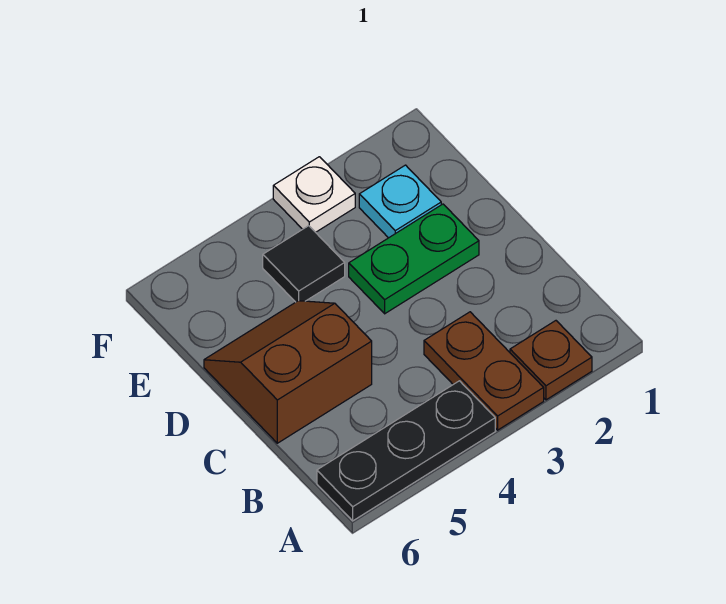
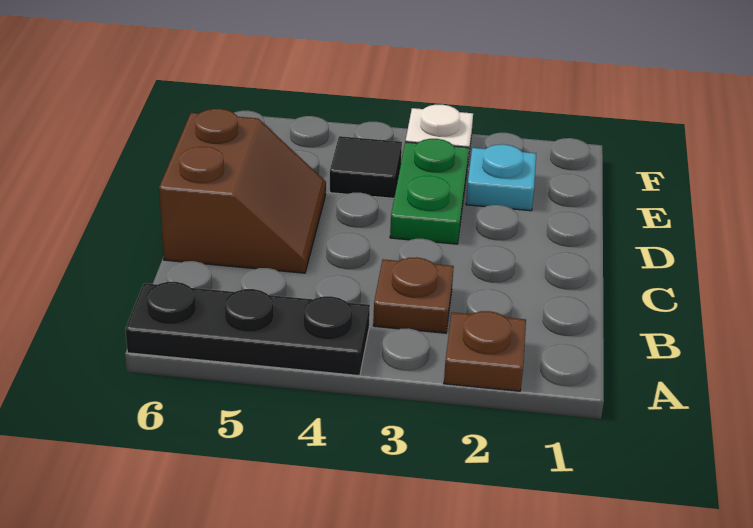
brown plate A3:B3 level 1 -> brown plate B3 level 1
brown slope C5:D6 level 1 top C -> brown slope C5:D6 level 1 top 6
green plate D2:D3 level 1 -> green plate D3:E3 level 1

